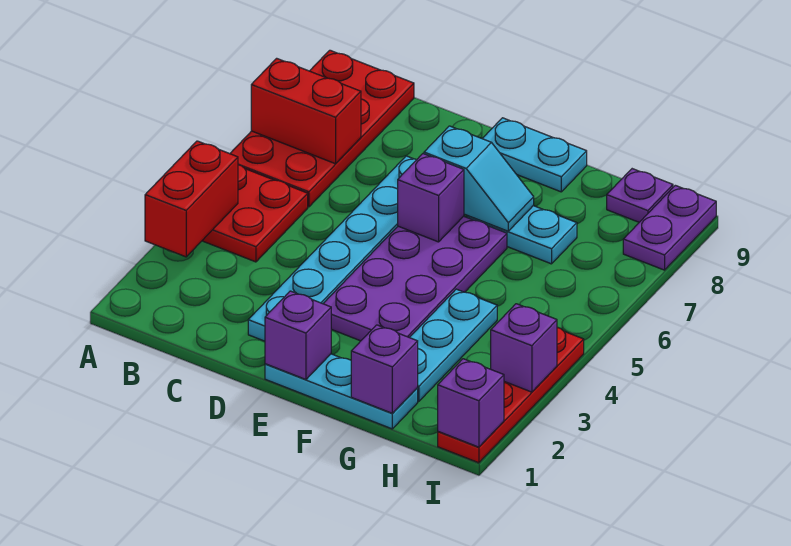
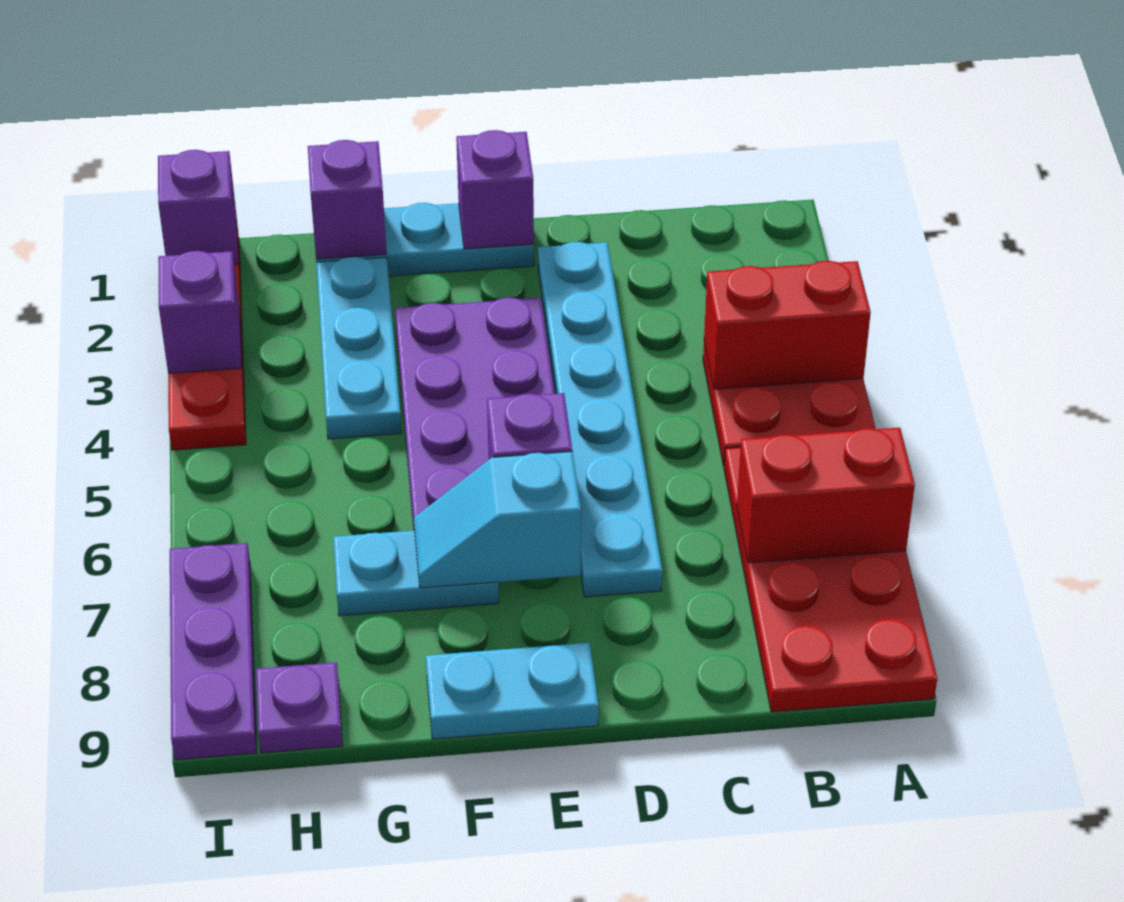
red brick A3:A4 level 2 -> red brick A4:B4 level 2
purple plate I8:I9 level 1 -> purple plate I7:I9 level 1

